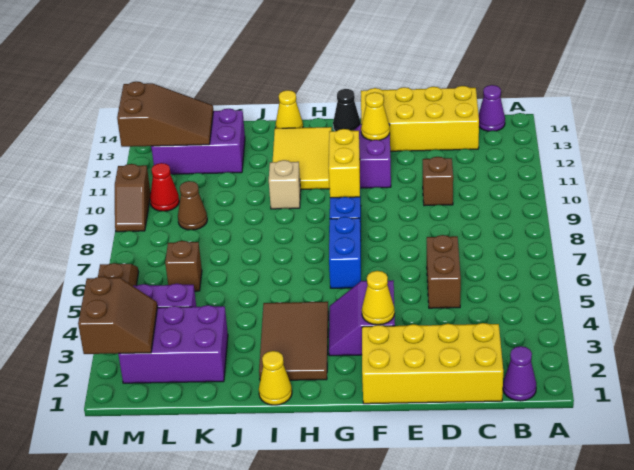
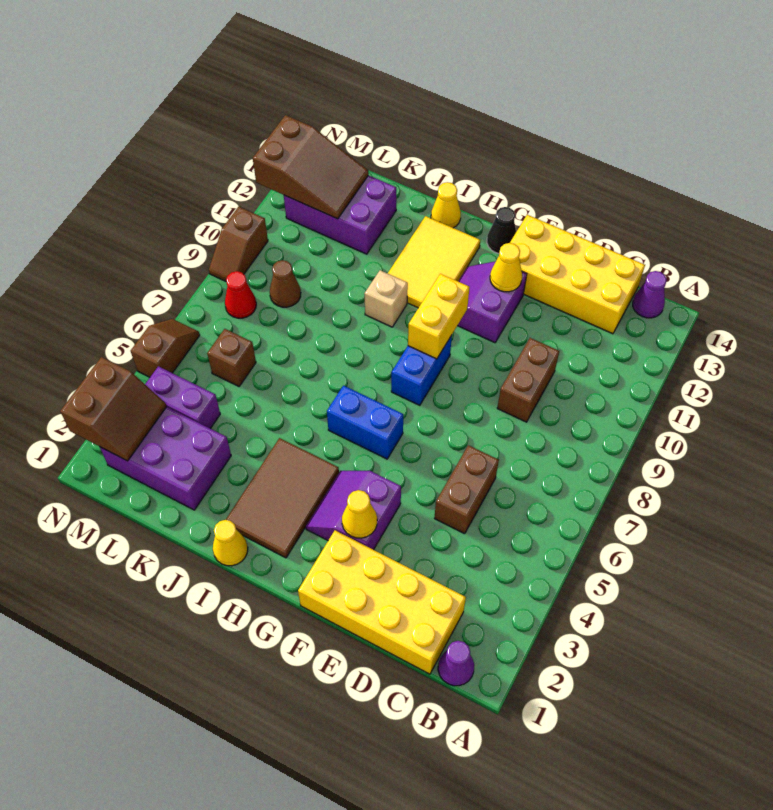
brown brick D10 level 1 -> brown brick D9:D10 level 1
blue brick G6:G7 level 1 -> blue brick G6:H6 level 1
red cone M10 level 1 -> red cone M8 level 1

